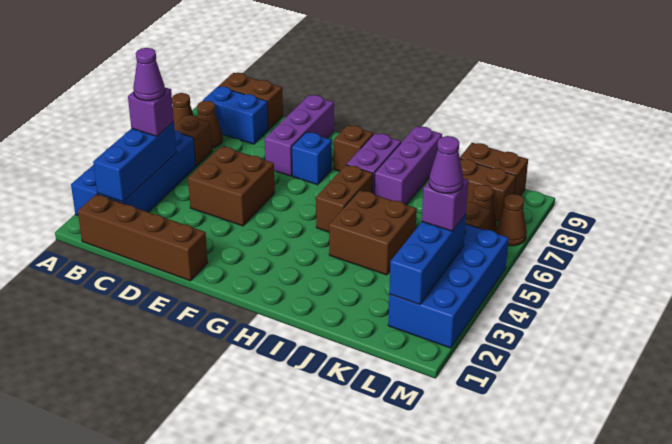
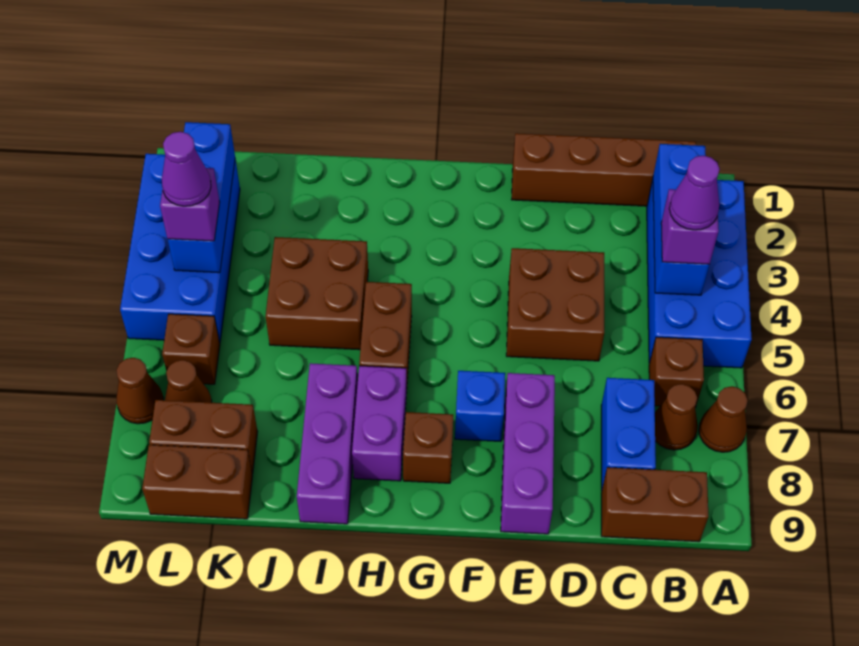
blue brick B8:C8 level 1 -> blue brick C7:C8 level 1

